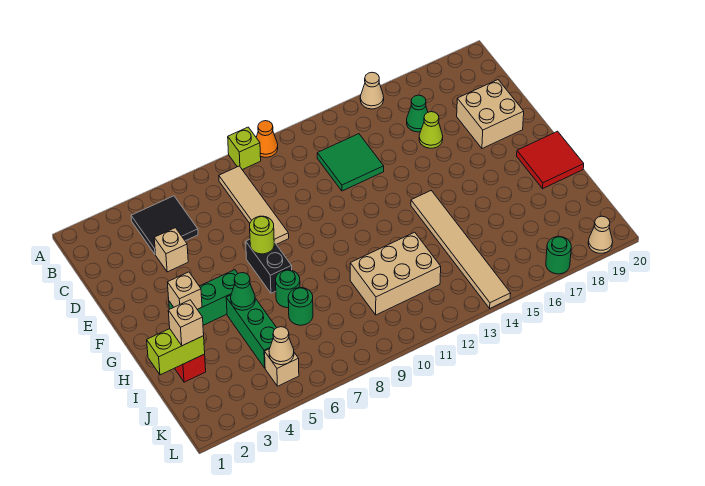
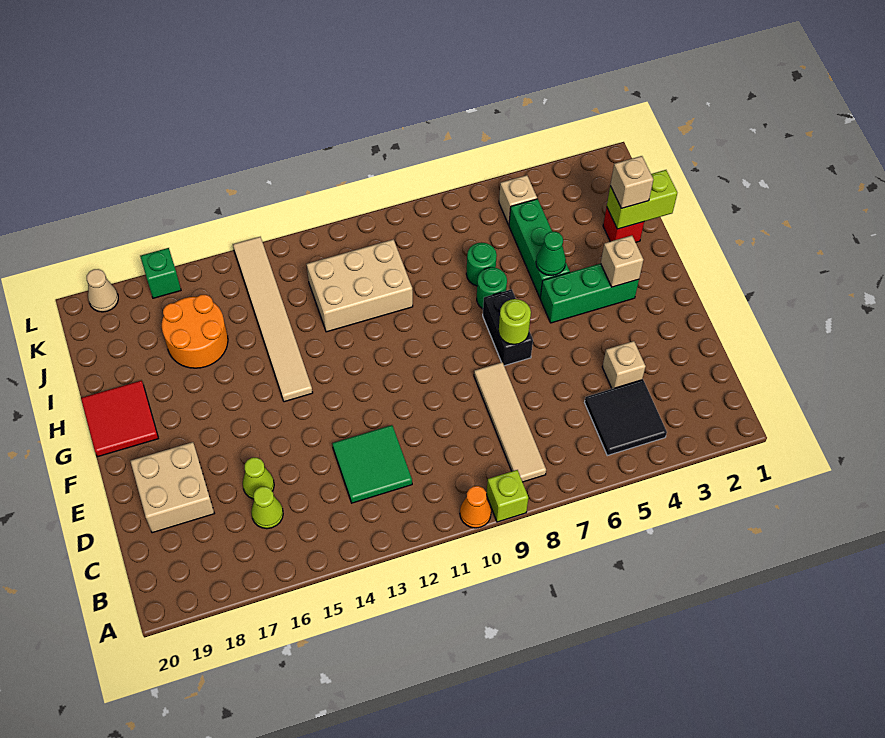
tan cone A15 level 1 -> none
green cone C16 level 1 -> lime cone C16 level 1
none -> orange round brick I16:J17 level 1
tan cone K5 level 2 -> none
green round brick L17 level 1 -> green brick L17 level 1

